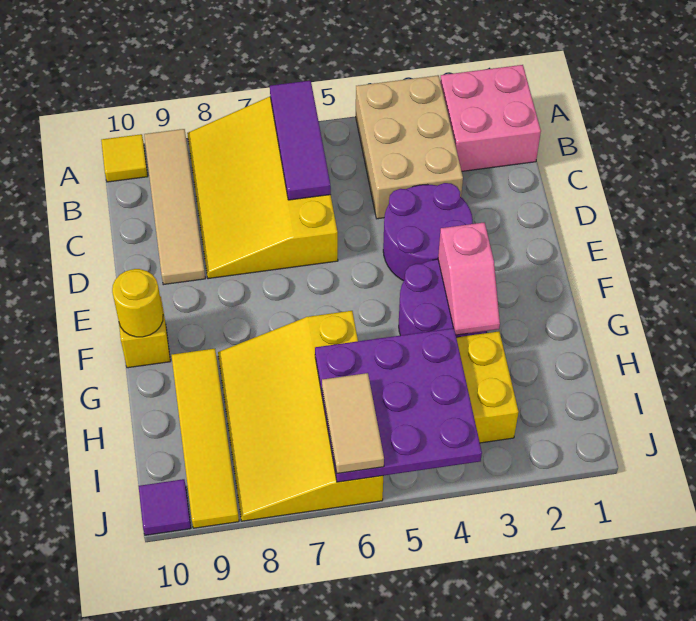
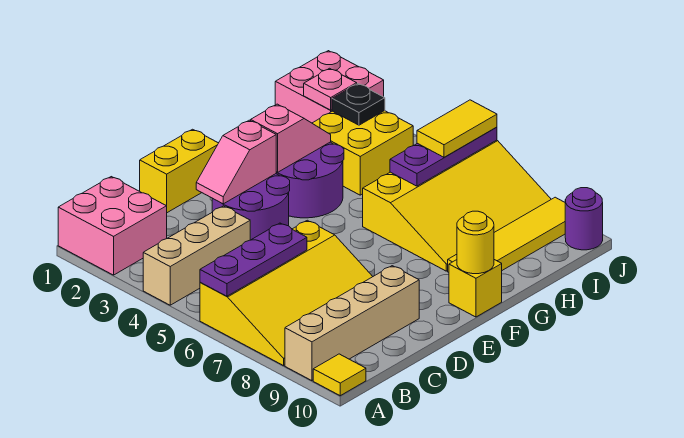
tan brick A3:C4 level 1 -> tan brick A4:C4 level 1
purple tile A6:C6 level 2 -> purple plate A6:C6 level 2
tan tile A9:D9 level 1 -> tan brick A9:D9 level 1
none -> yellow brick D1:E1 level 1
none -> pink slope D3:E3 level 2 top E
purple plate H4:J6 level 2 -> purple plate H6:J6 level 2
none -> pink brick I1:J2 level 1
none -> pink plate I2 level 2
none -> black plate I3 level 2
tan tile I6:J6 level 3 -> yellow tile I6:J6 level 3
purple tile J10 level 1 -> purple round brick J10 level 1

